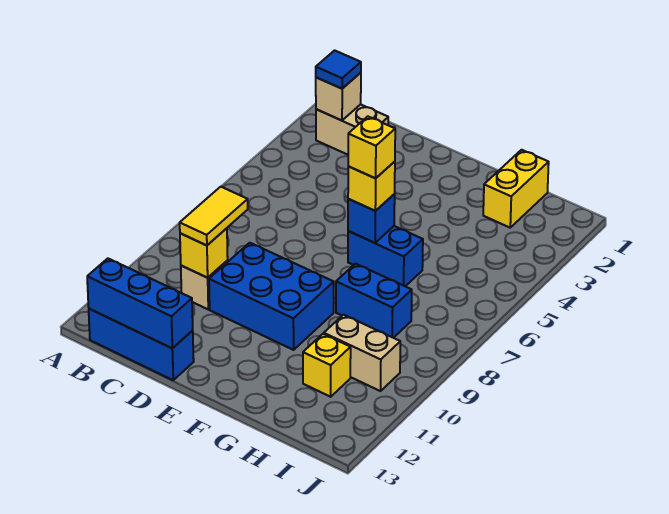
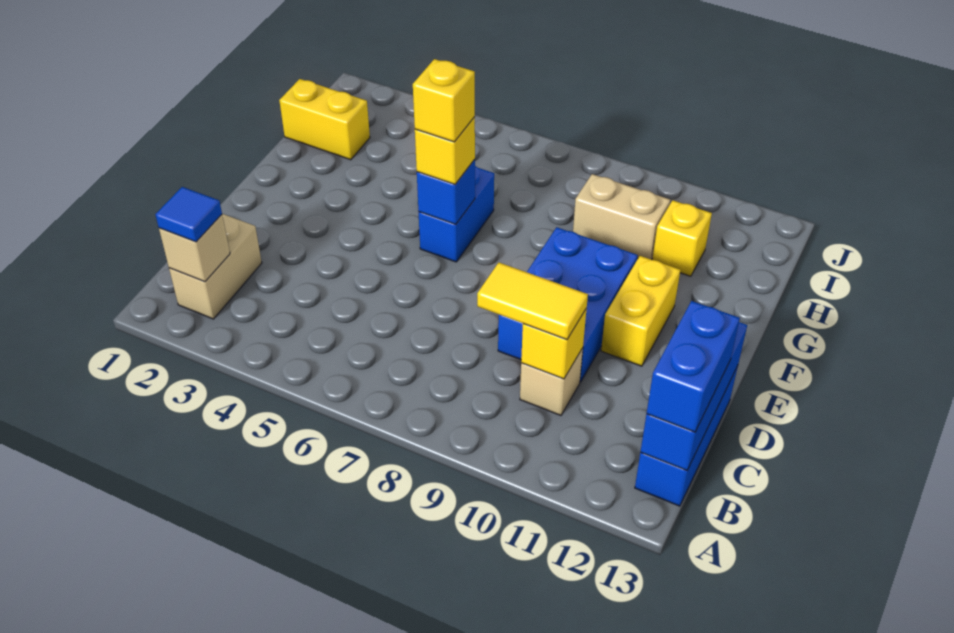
none -> yellow brick E11:F11 level 1
blue brick G8:H8 level 1 -> blue brick B13:C13 level 3
tan brick H10:I10 level 1 -> tan brick H9:H10 level 1

